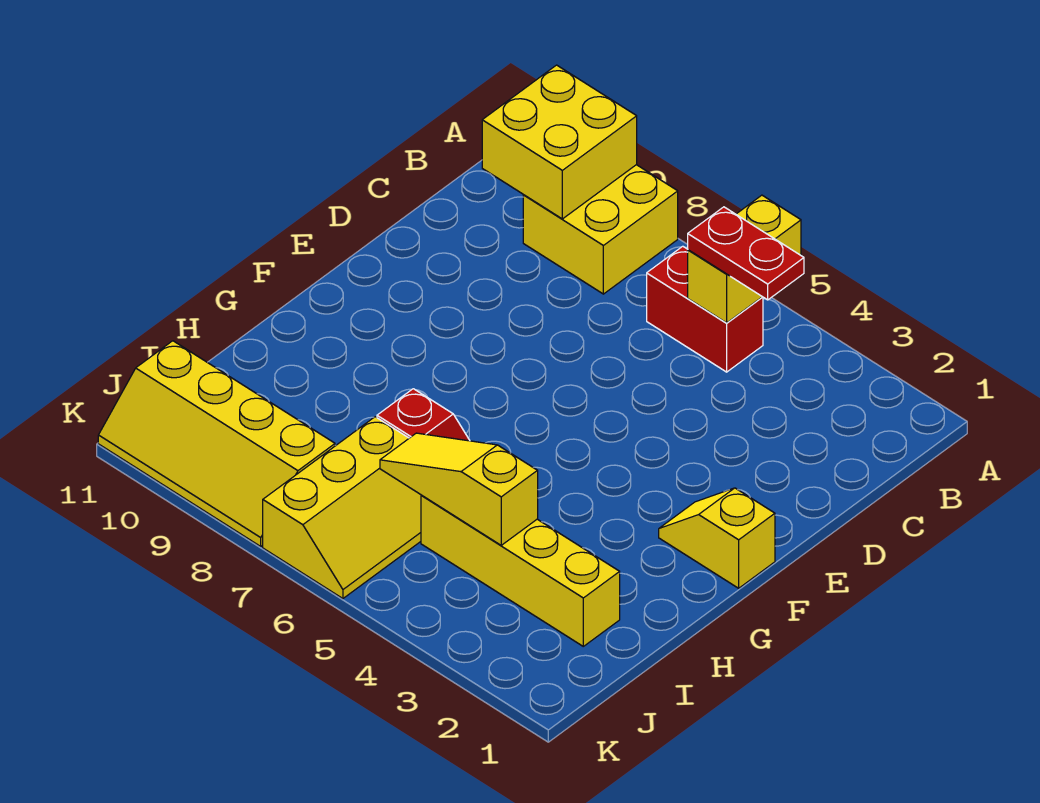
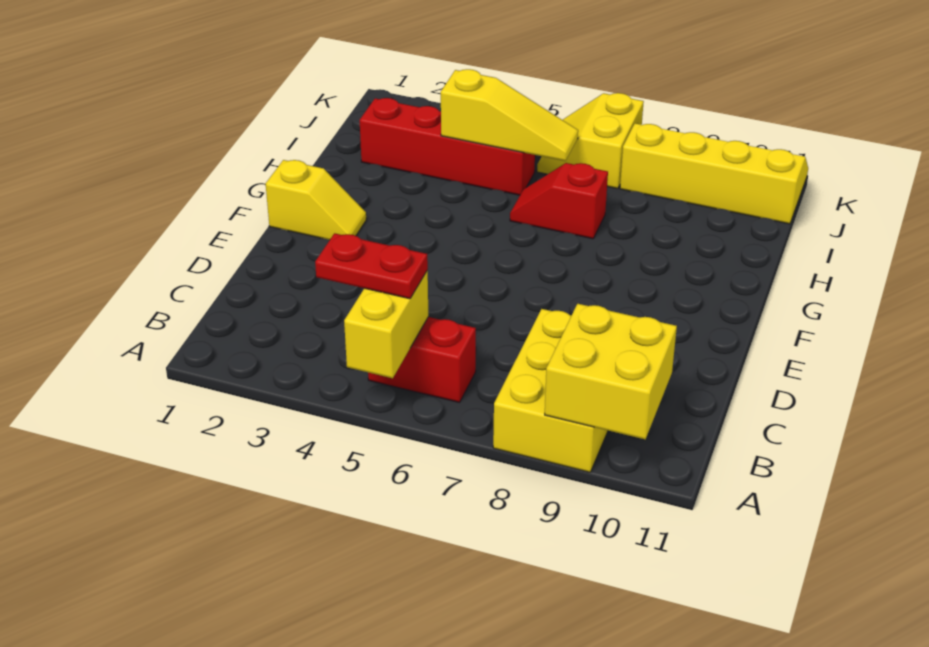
yellow brick A8:B9 level 1 -> yellow brick A8:C9 level 1
yellow brick I2:I5 level 1 -> red brick I2:I5 level 1
yellow slope I6:K7 level 1 top 7 -> yellow slope J6:K7 level 1 top 7

